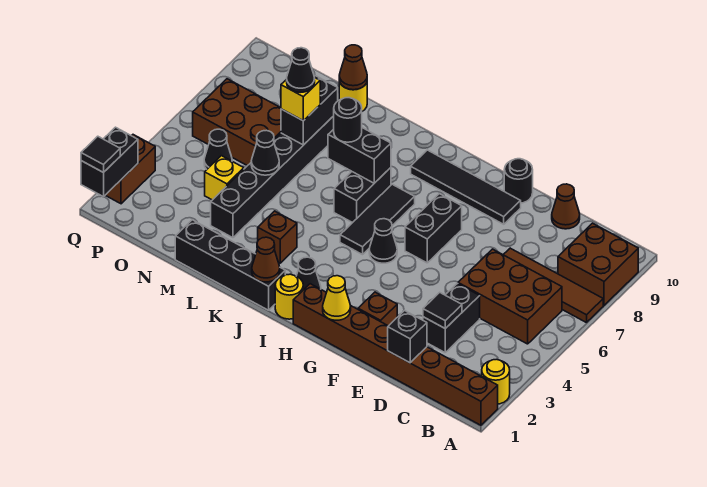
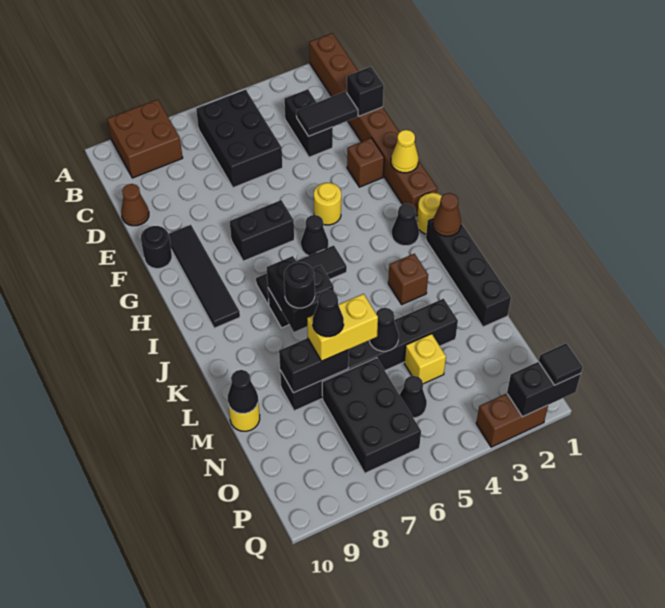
yellow round brick A2 level 1 -> yellow round brick G4 level 1
brown tile A7:D7 level 1 -> none
brown brick B5:D6 level 1 -> black brick B5:D6 level 1
black brick D3:D4 level 1 -> black brick C3:D3 level 1
black tile D3 level 2 -> black tile D2:D3 level 2
yellow brick M7 level 3 -> yellow brick M6:M7 level 3
brown cone M10 level 2 -> black cone M10 level 2
brown brick N6:P7 level 1 -> black brick N6:P7 level 1

